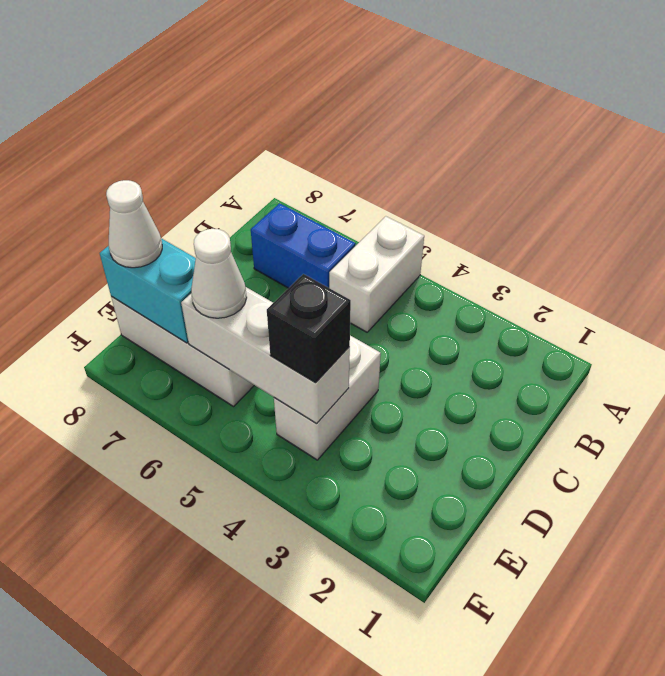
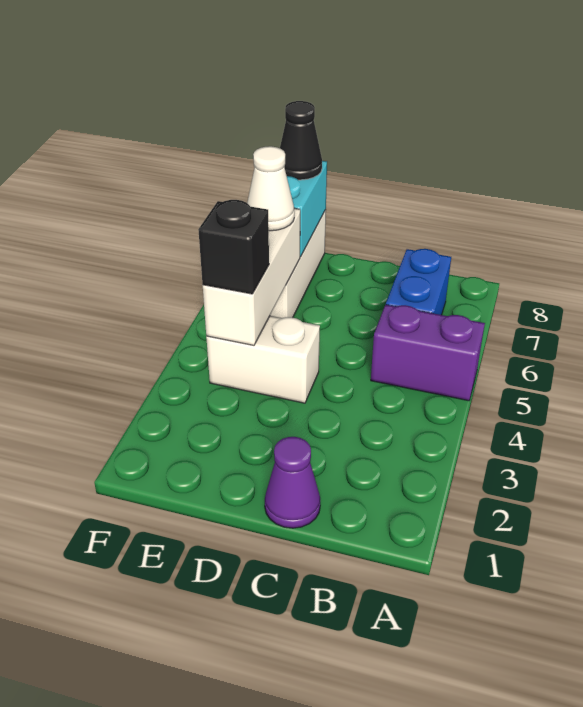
white brick A5:B5 level 1 -> purple brick A5:B5 level 1
none -> purple cone C1 level 1
white cone E8 level 3 -> black cone E8 level 3

